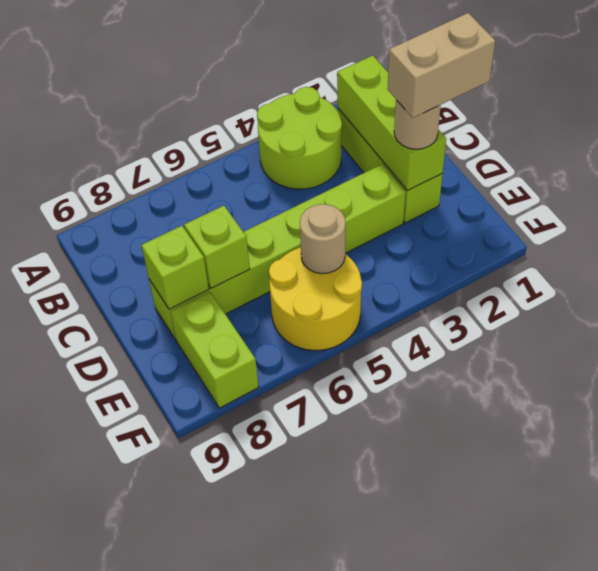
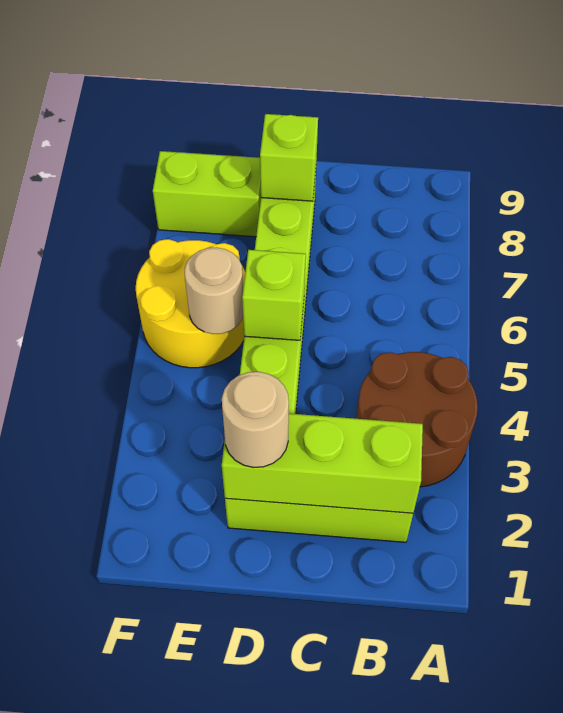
lime round brick A3:B4 level 1 -> brown round brick A3:B4 level 1
tan brick D1:D2 level 4 -> none
lime brick D7 level 2 -> lime brick D5 level 2

